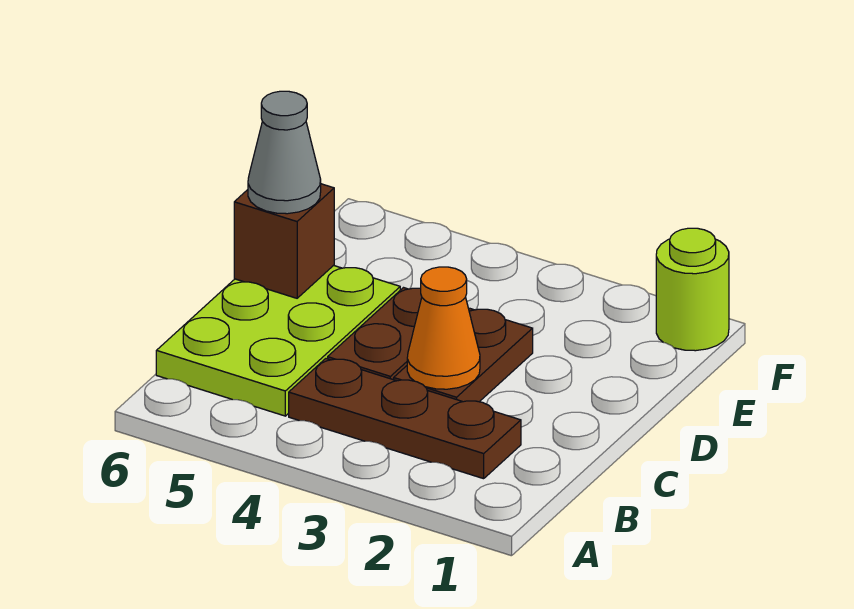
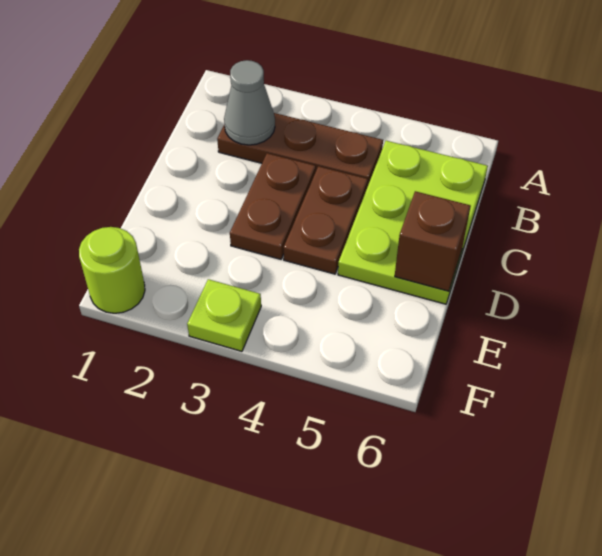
orange cone C3 level 2 -> none
grey cone D6 level 3 -> grey cone B2 level 2
none -> lime plate F3 level 1

